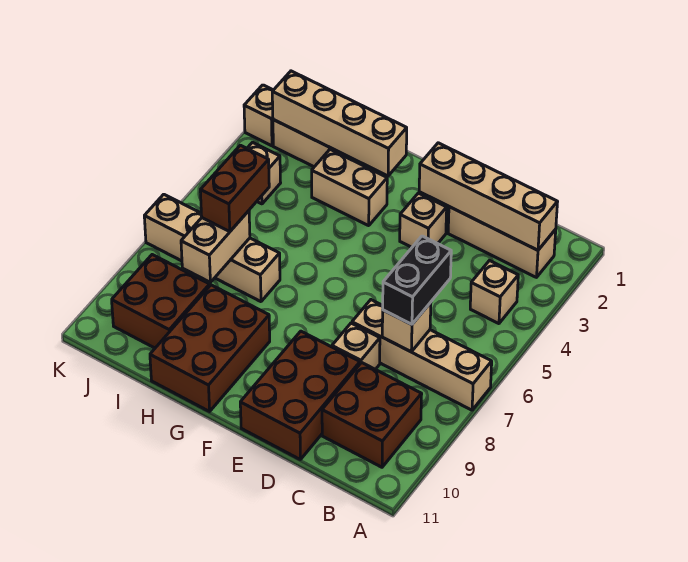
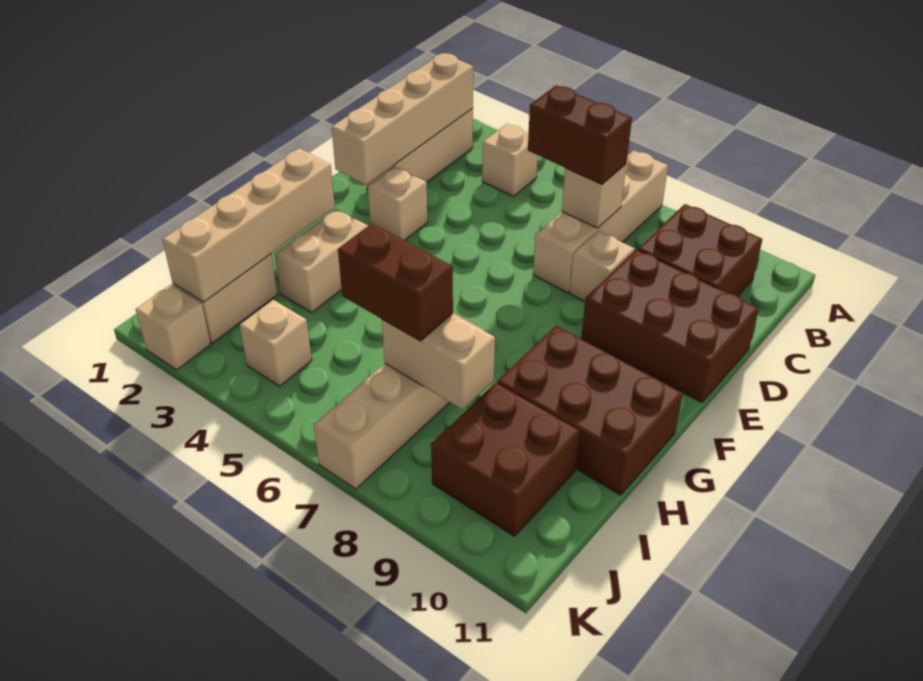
black brick C6:C7 level 3 -> brown brick C6:C7 level 3

